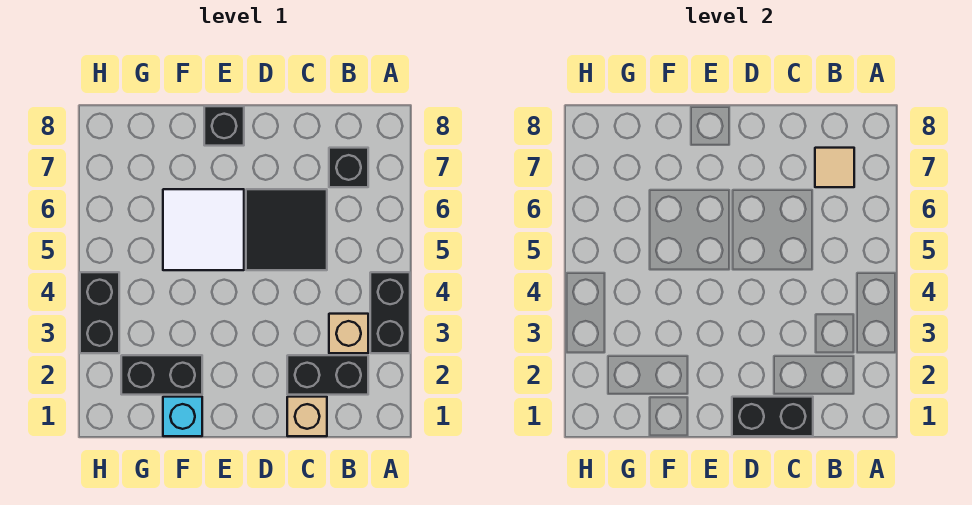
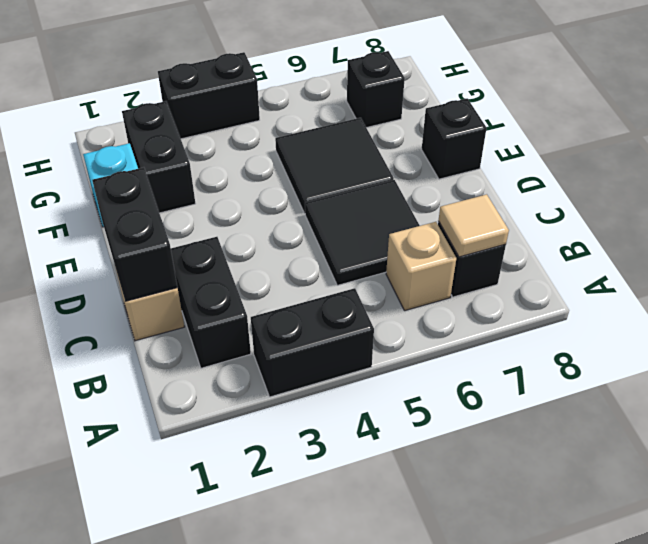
tan brick B3 level 1 -> tan brick B6 level 1
white tile E5:F6 level 1 -> black tile E5:F6 level 1
none -> black brick G7 level 1

